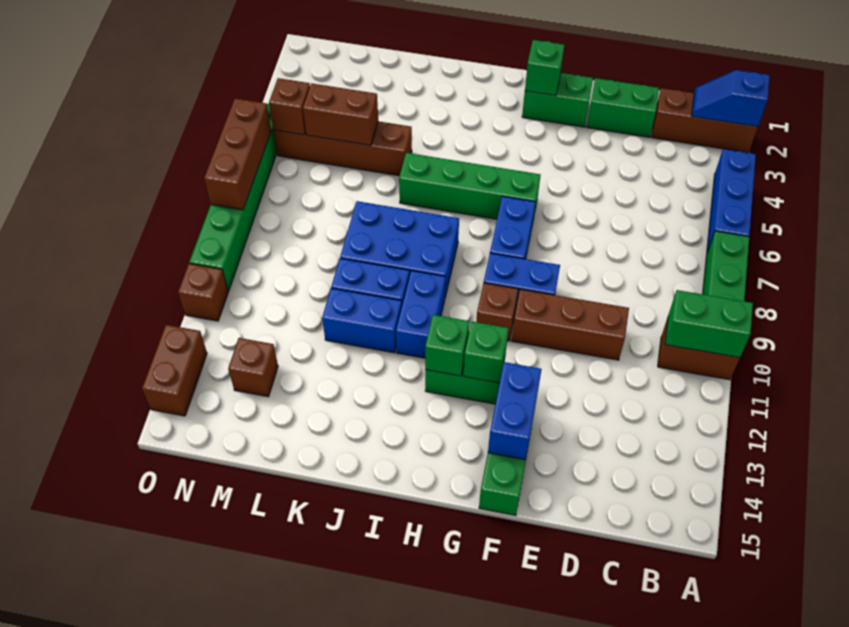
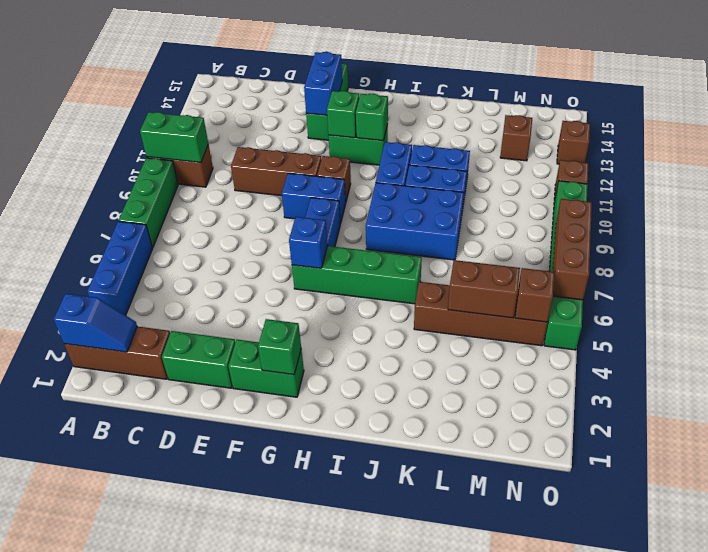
none -> blue brick G6 level 2
brown brick O13:O14 level 1 -> brown brick O13 level 1

